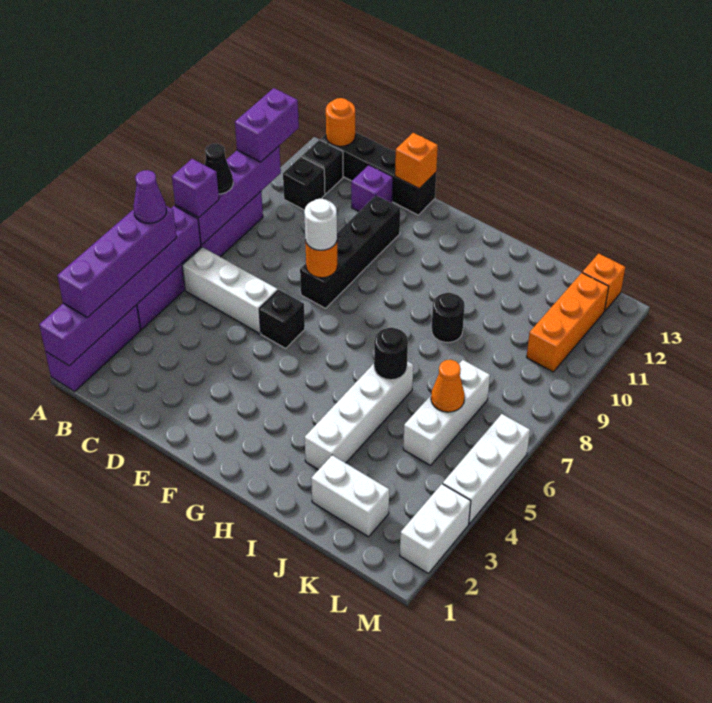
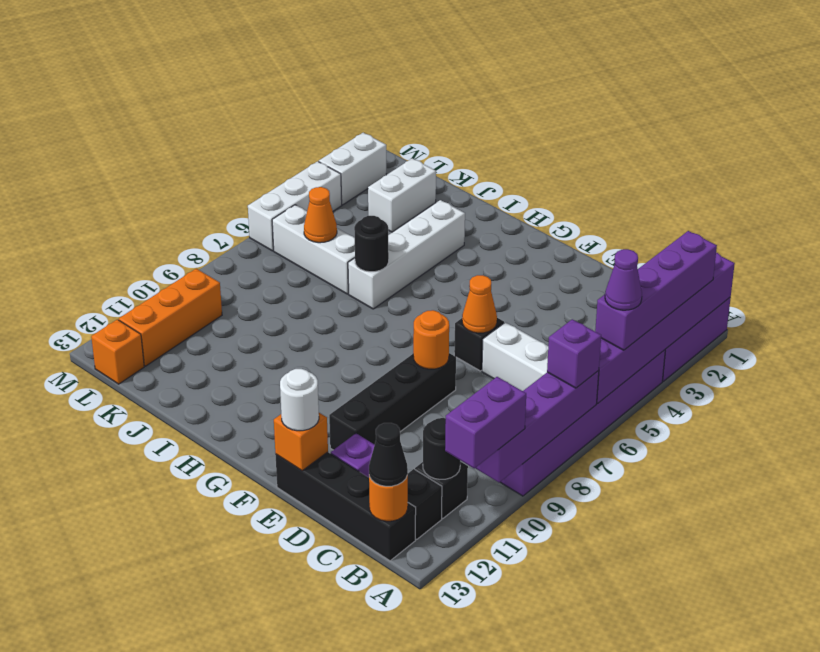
black cone A8 level 3 -> black cone B13 level 3
none -> orange cone E6 level 2
white round brick E8 level 3 -> white round brick E13 level 3
black round brick I9 level 1 -> black round brick B11 level 2
white brick J2:K2 level 1 -> white brick K2:K3 level 1
white brick K5:K7 level 1 -> white brick J6:L6 level 1

